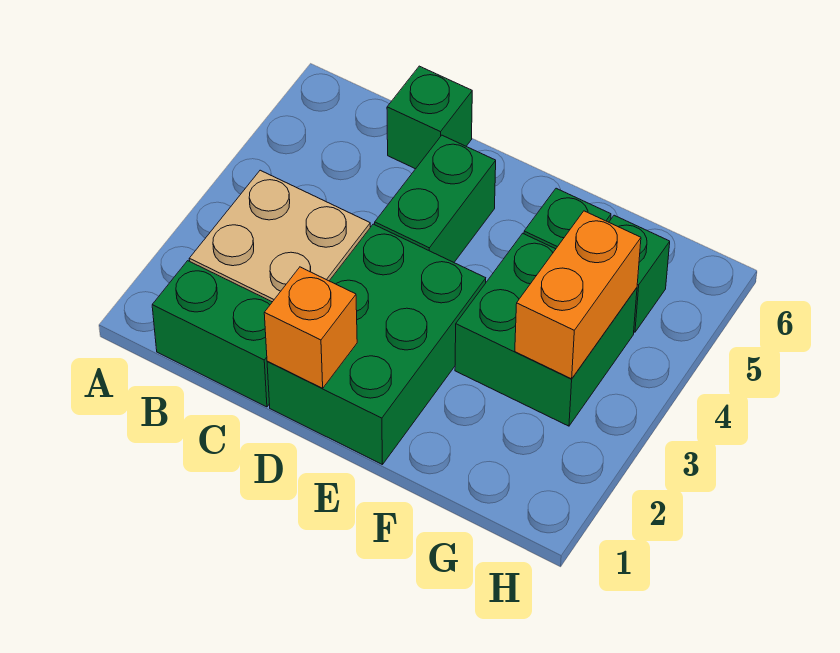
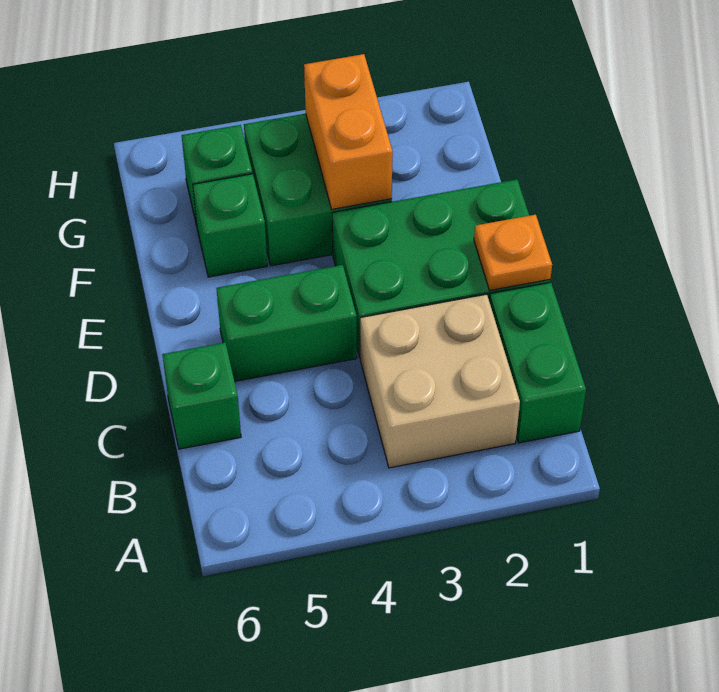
orange brick D1 level 2 -> orange plate D1 level 2
orange brick G3:G4 level 2 -> orange brick F3:G3 level 2

